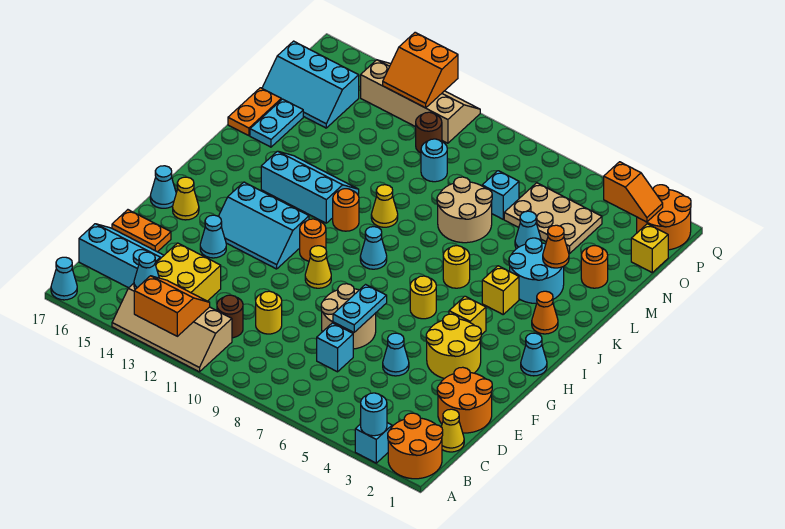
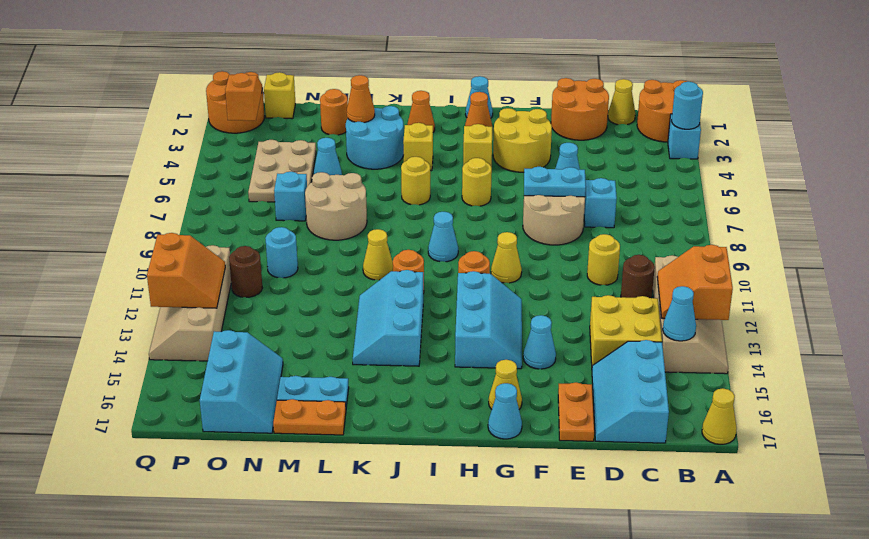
cyan cone A17 level 1 -> yellow cone A17 level 1
none -> orange cone H2 level 1

